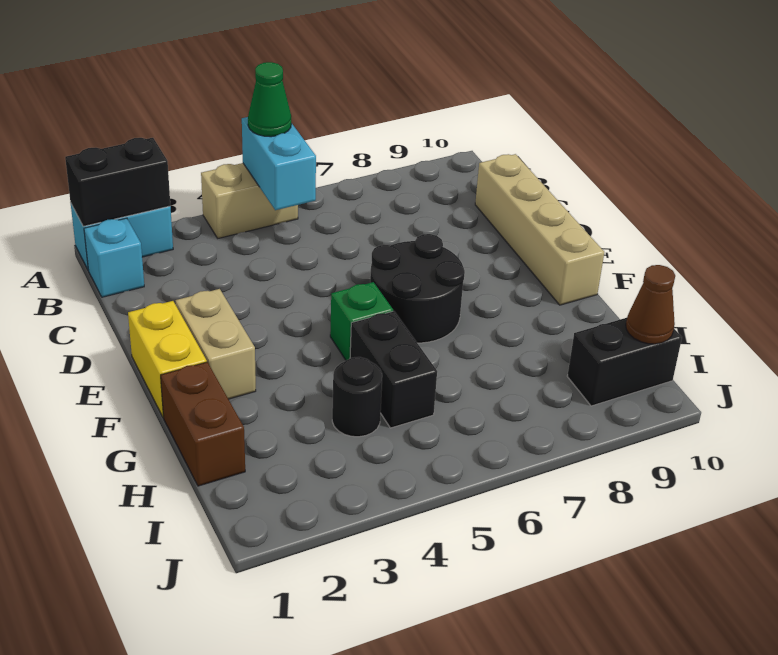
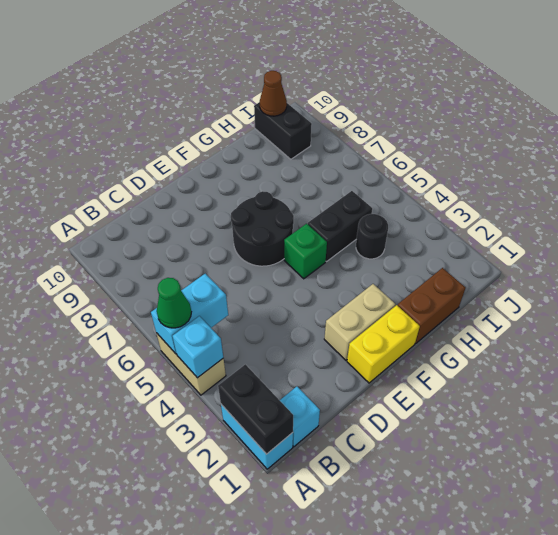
none -> cyan brick A4 level 2
tan brick C10:F10 level 1 -> none

